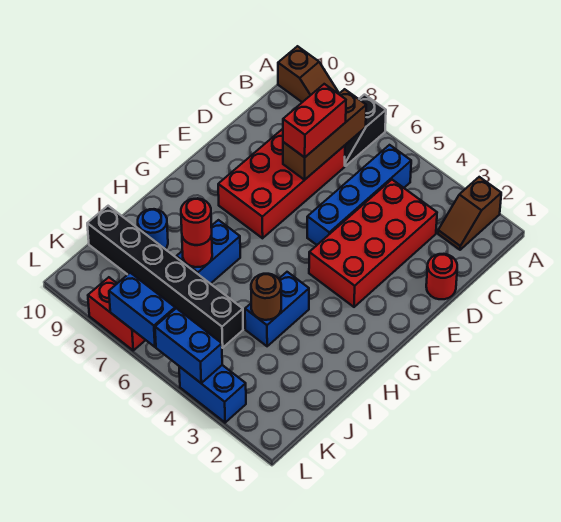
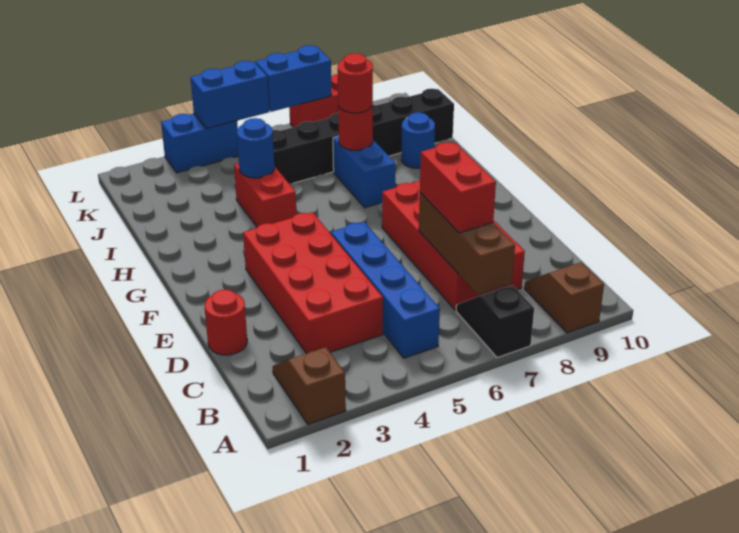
brown slope A9:A10 level 1 top 10 -> brown slope A9:B9 level 1 top A
blue brick H4:I4 level 1 -> red brick H4:I4 level 1
brown round brick I4 level 2 -> blue round brick I4 level 2

